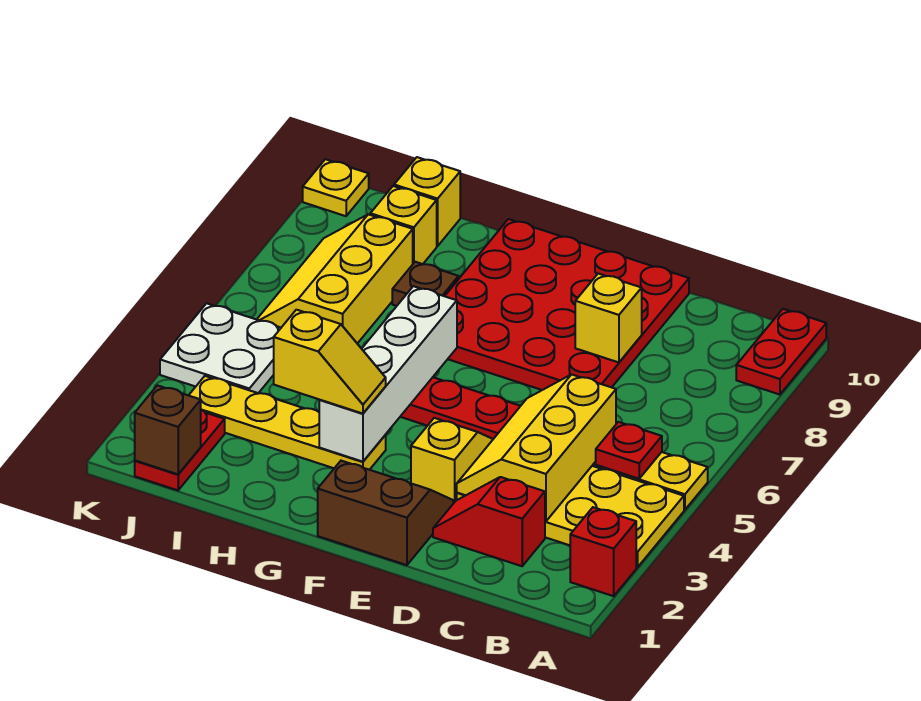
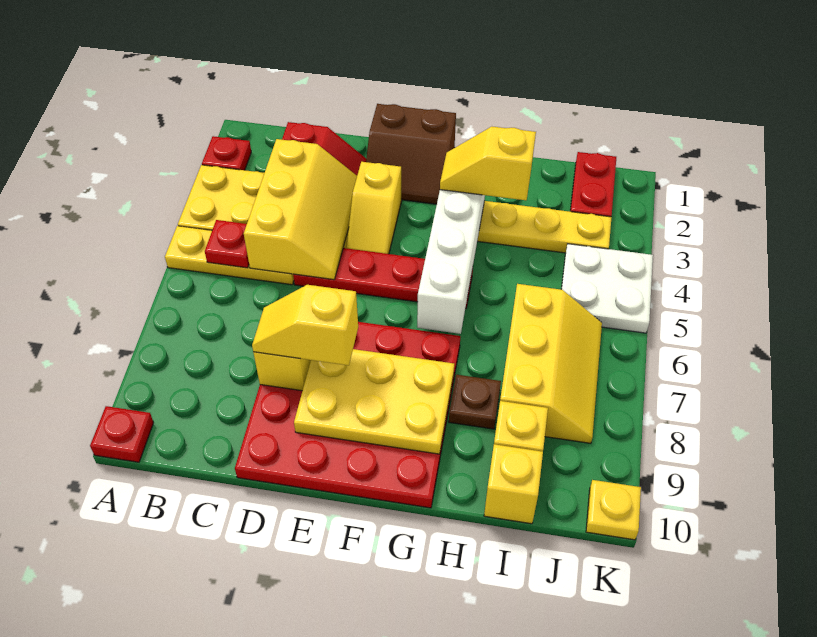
red brick A2 level 1 -> red plate A2 level 1
red plate A9:A10 level 1 -> red plate A10 level 1
none -> yellow slope D8:E8 level 3 top E
none -> yellow plate E8:G9 level 2
brown brick J1 level 2 -> none

